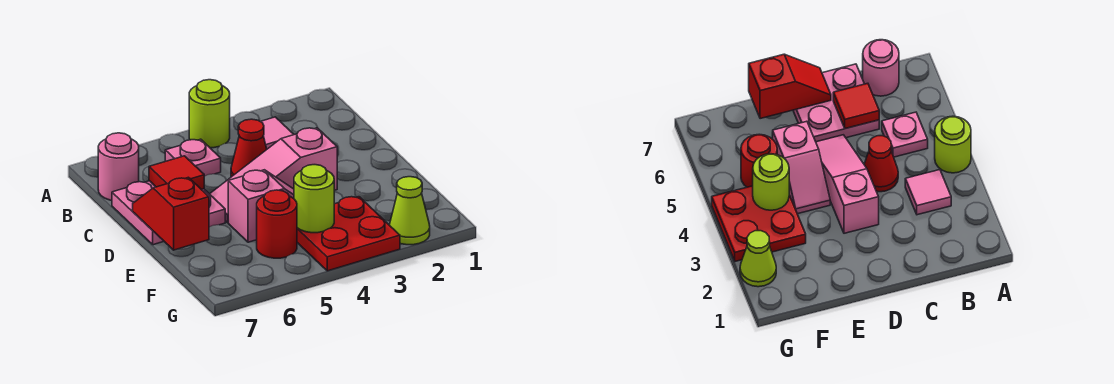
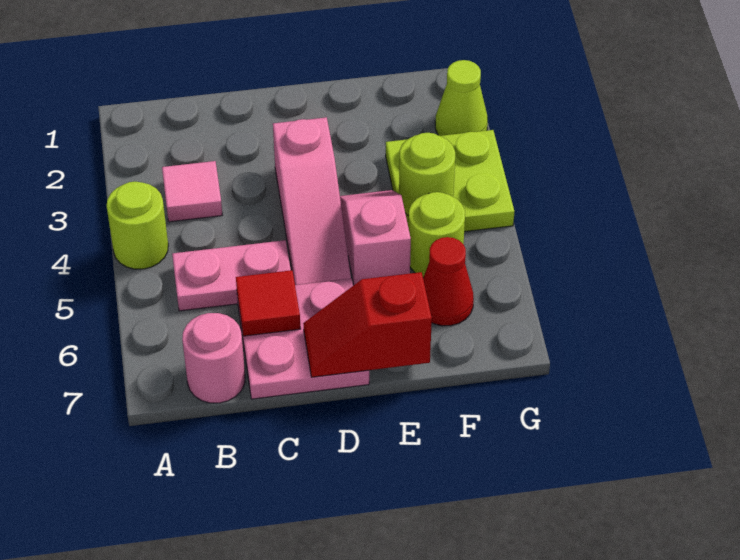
pink plate B5 level 1 -> pink plate B5:C5 level 1
red cone C4 level 1 -> red cone F6 level 1
red plate F3:G4 level 1 -> lime plate F3:G4 level 1
red round brick F5 level 1 -> lime round brick F5 level 1

